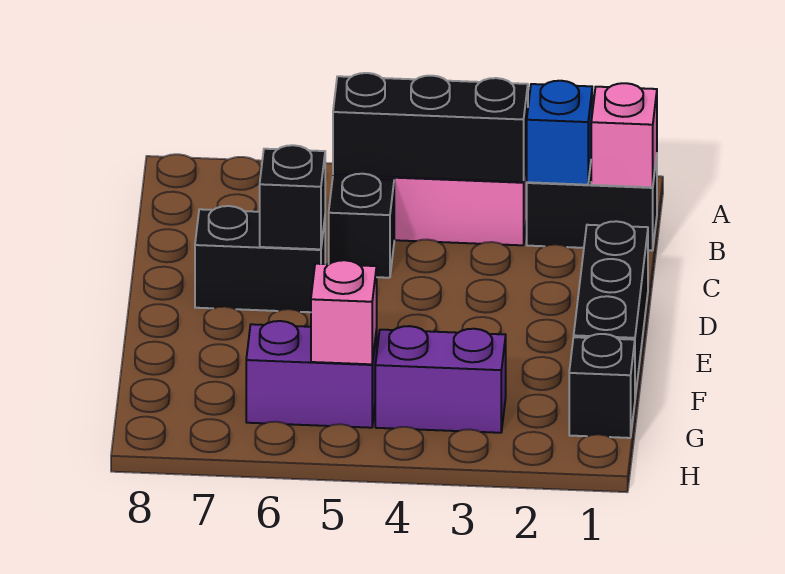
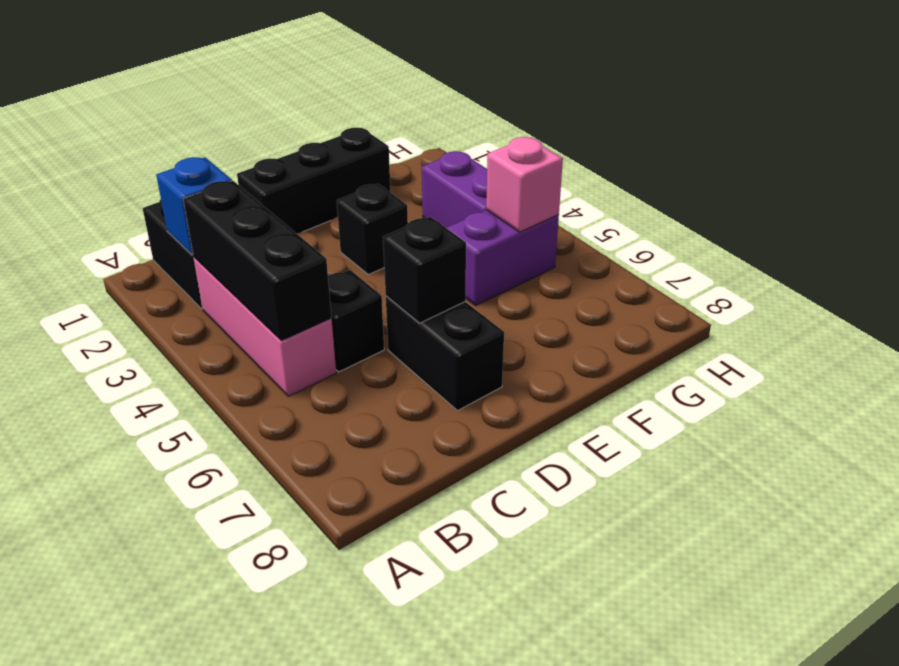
pink brick B1 level 2 -> none
black brick G1 level 1 -> black brick E3 level 1
purple brick G5:G6 level 1 -> purple brick F5:G5 level 1

